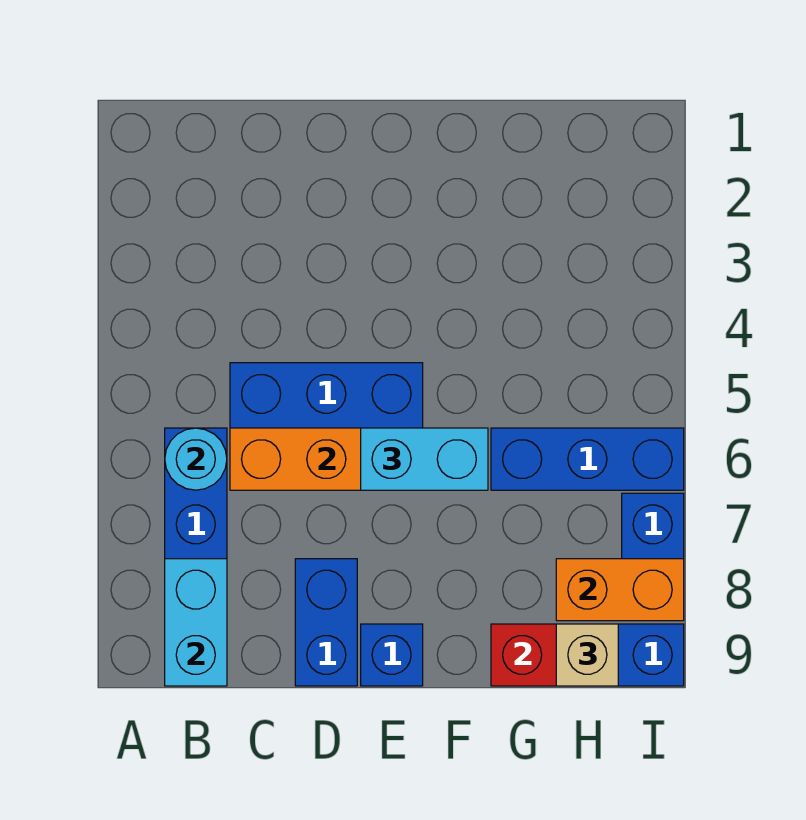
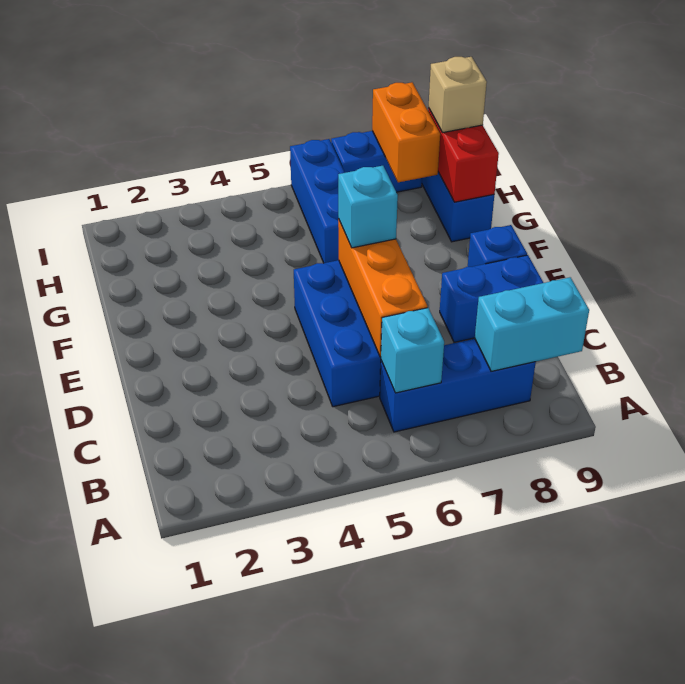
cyan round brick B6 level 2 -> cyan brick B6 level 2
cyan brick E6:F6 level 3 -> cyan brick E6 level 3

